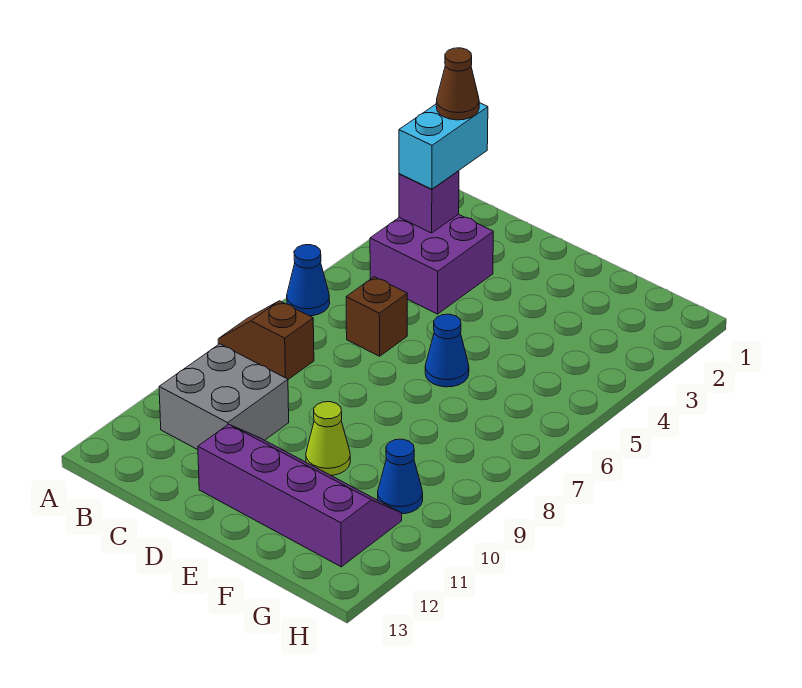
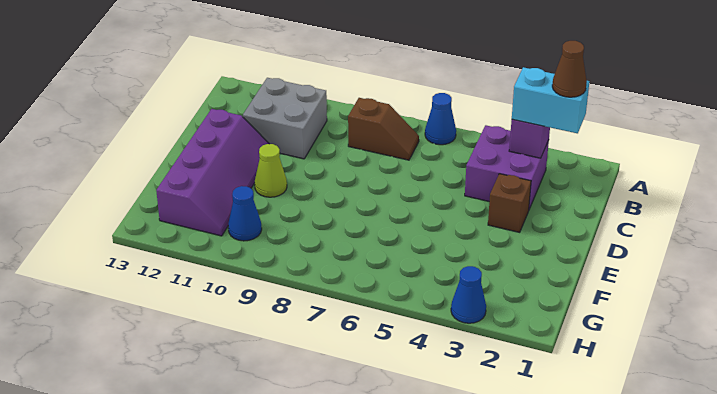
brown slope A8:B8 level 1 top B -> brown slope B7:B8 level 1 top 8
brown brick C6 level 1 -> brown brick D3 level 1
blue cone E6 level 1 -> blue cone H3 level 1

